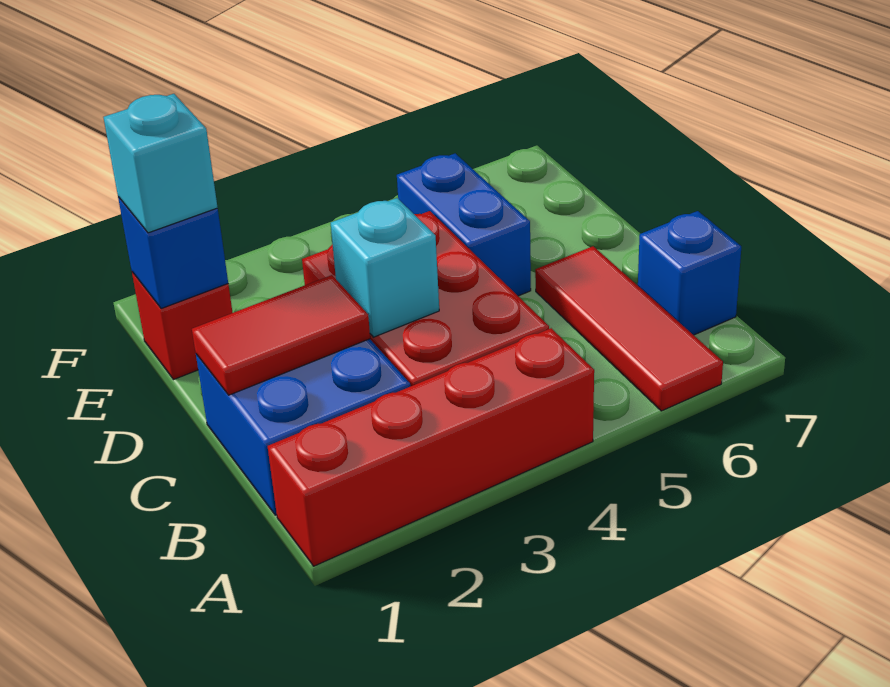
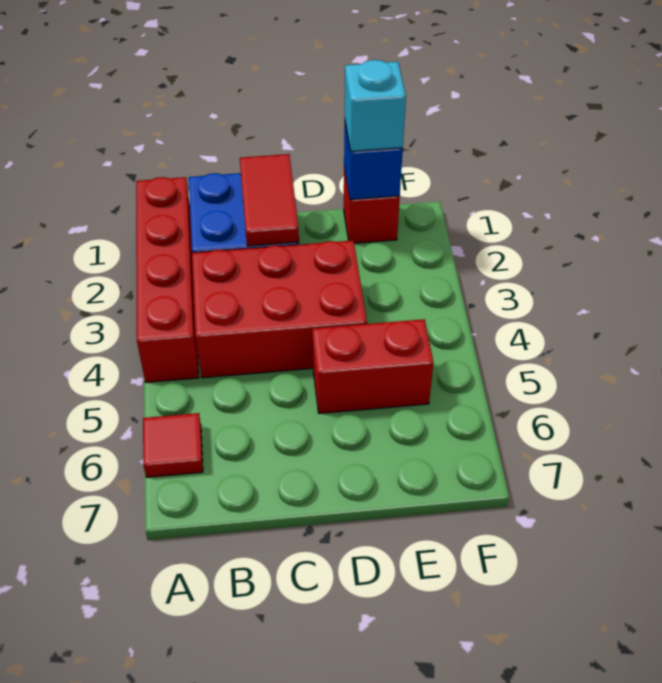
red tile A6:C6 level 1 -> red tile A6 level 1
blue brick B7 level 1 -> none
cyan brick C3 level 2 -> none
blue brick D5:E5 level 1 -> red brick D5:E5 level 1

